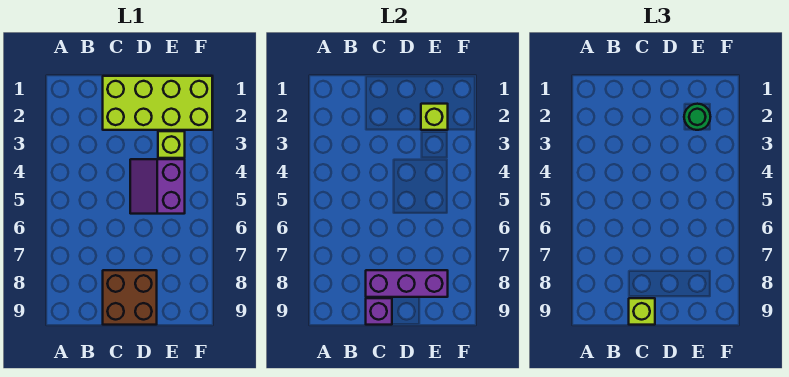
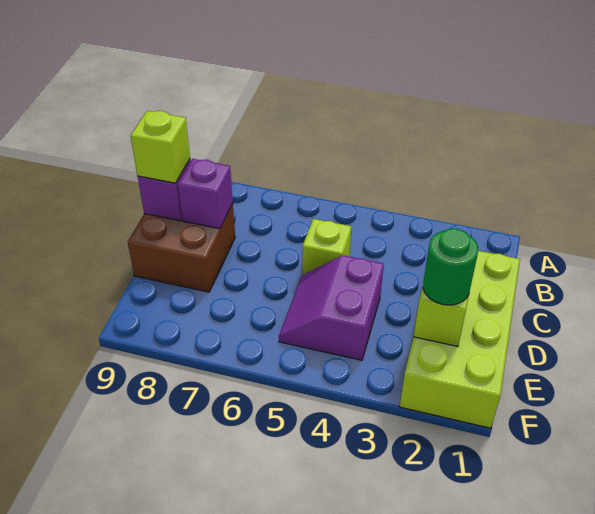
purple brick C8:E8 level 2 -> purple brick C8 level 2
purple slope D4:E5 level 1 top E -> purple slope D4:E5 level 1 top 4
lime brick E3 level 1 -> lime brick C5 level 1

